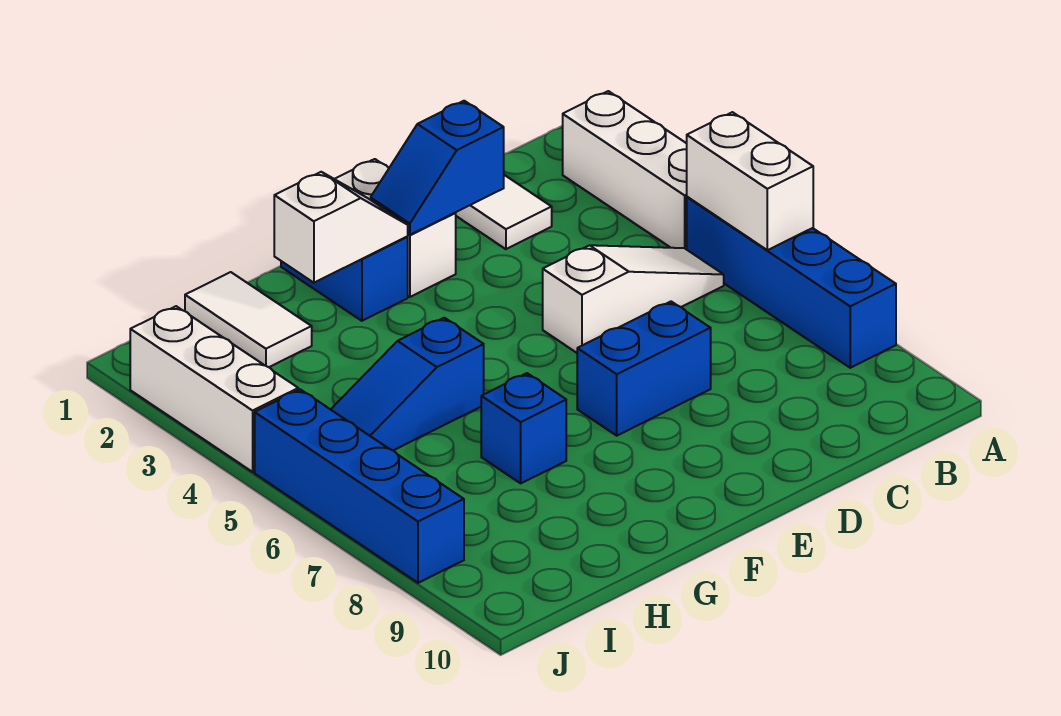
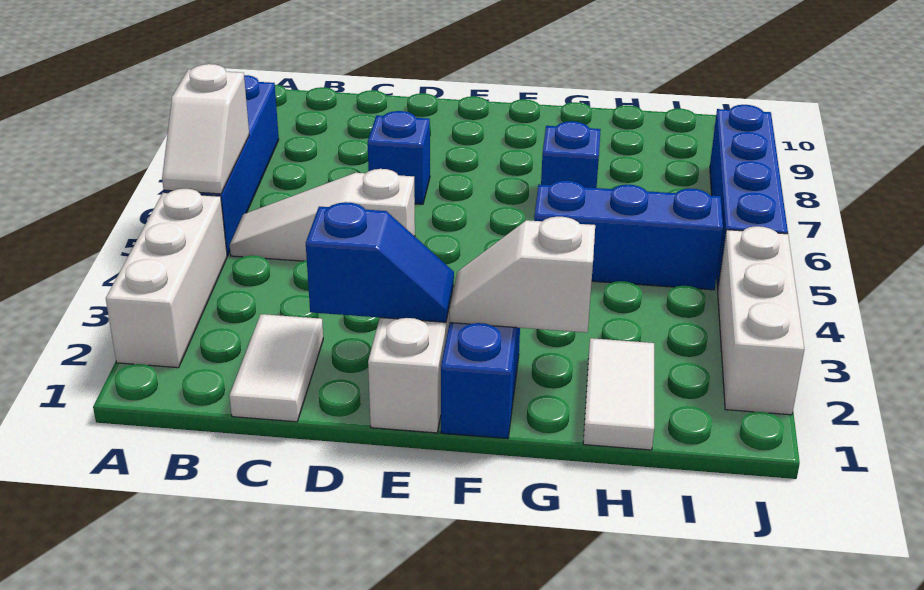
white brick A5:A6 level 2 -> white slope A5:A6 level 2 top 6
blue brick D7:E7 level 1 -> blue brick D7 level 1
blue slope G5:I5 level 1 top G -> blue brick G5:I5 level 1

